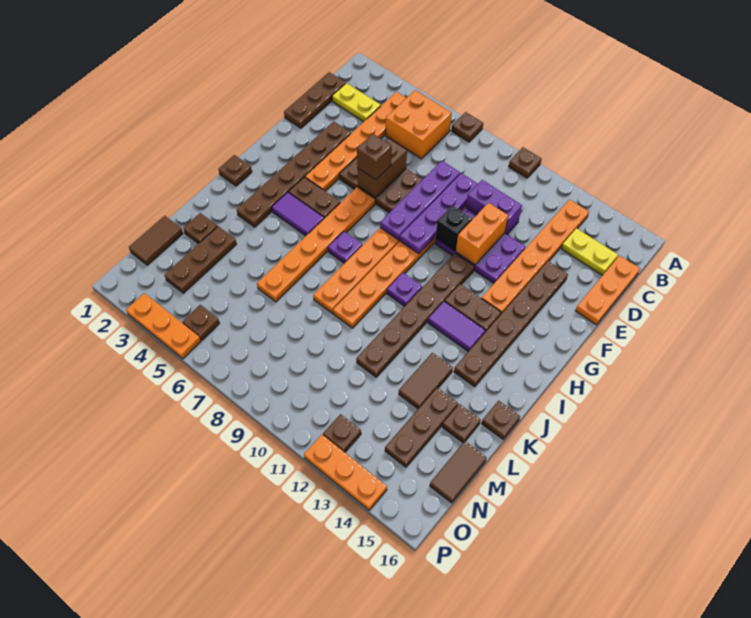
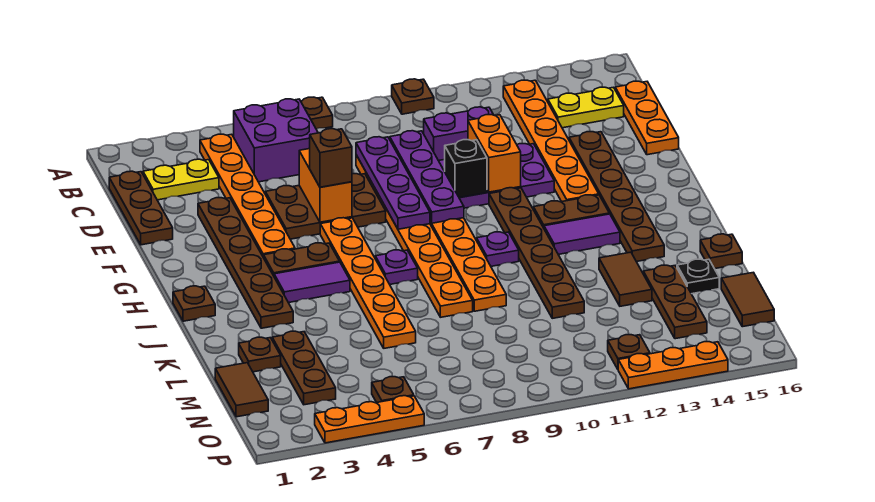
orange brick B5:C6 level 1 -> purple brick B5:C6 level 1
brown brick E6:F6 level 2 -> orange brick E6:F6 level 2
brown plate L15 level 1 -> black plate L15 level 1

